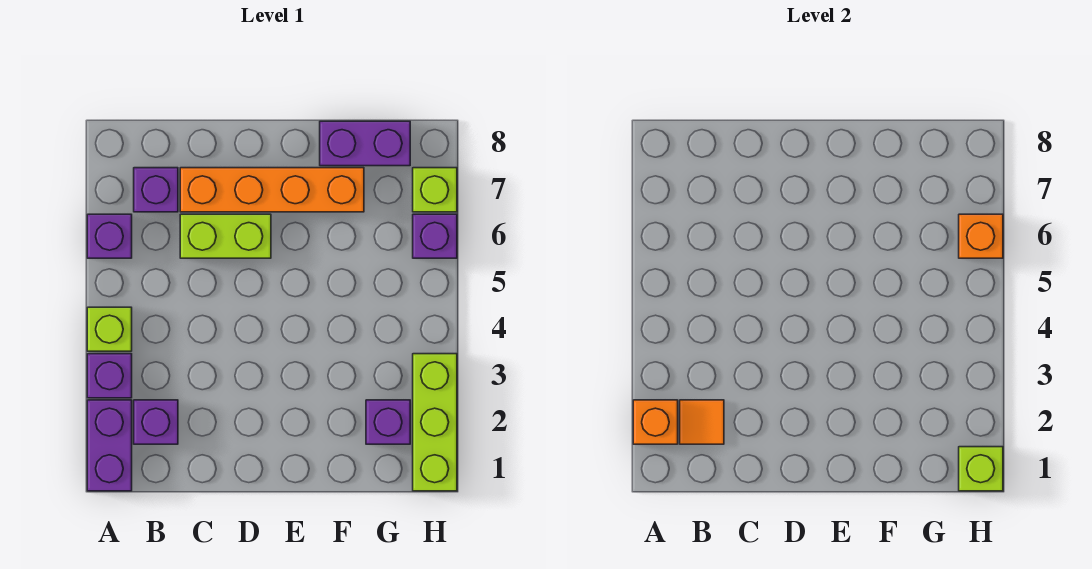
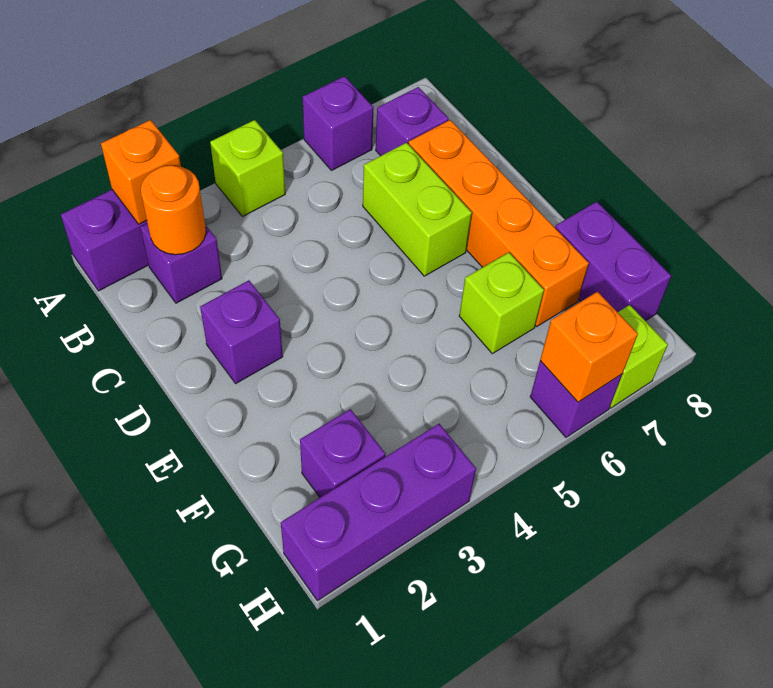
purple brick A3 level 1 -> purple brick D2 level 1
orange tile B2 level 2 -> orange round brick B2 level 2
lime brick H1:H3 level 1 -> purple brick H1:H3 level 1
lime brick H1 level 2 -> lime brick F6 level 1

